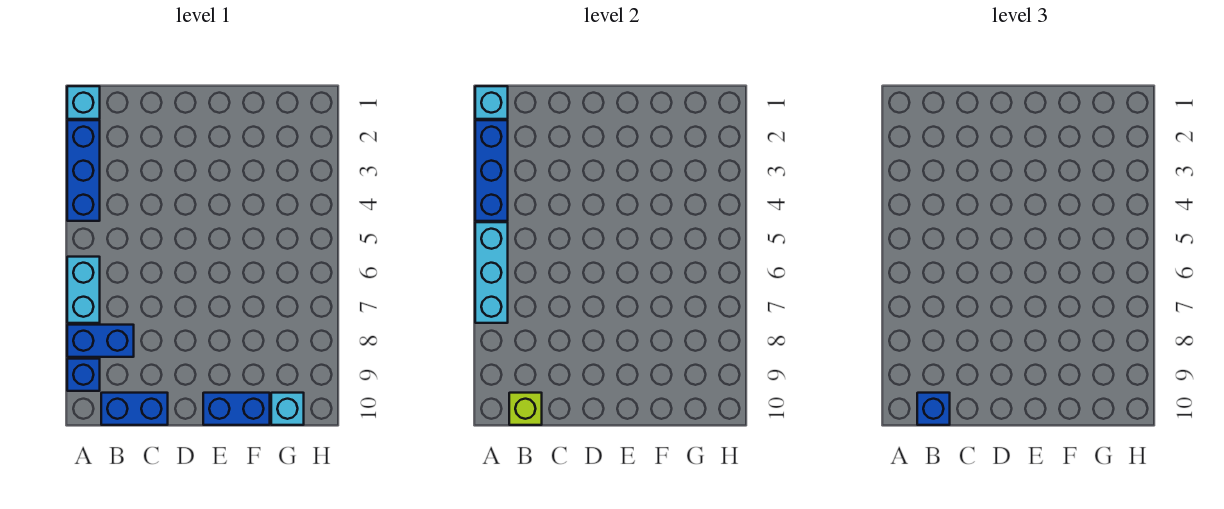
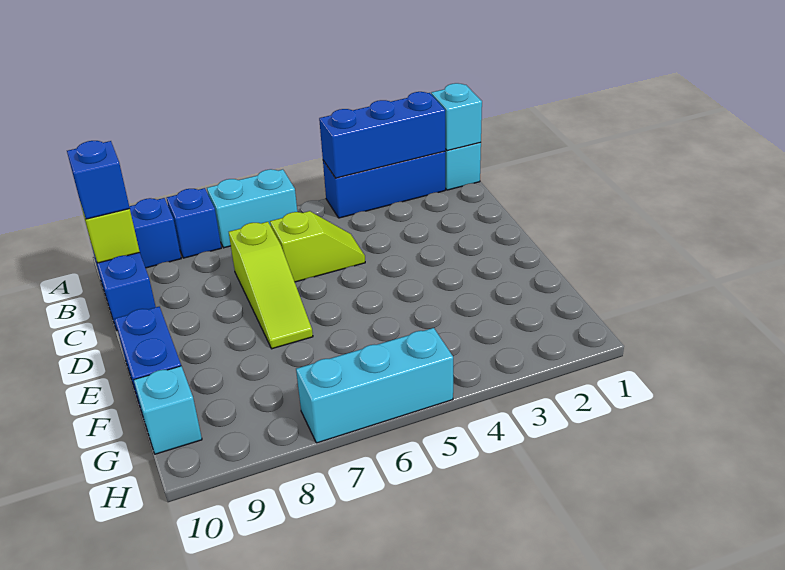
cyan brick A5:A7 level 2 -> cyan brick H5:H7 level 1
blue brick A8:B8 level 1 -> blue brick A8 level 1
none -> lime slope C5:C6 level 1 top 6
none -> lime slope C7:E7 level 1 top C

